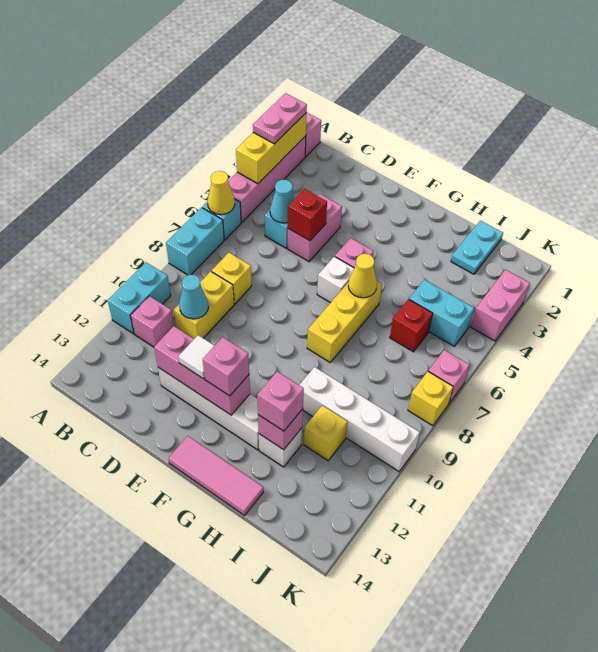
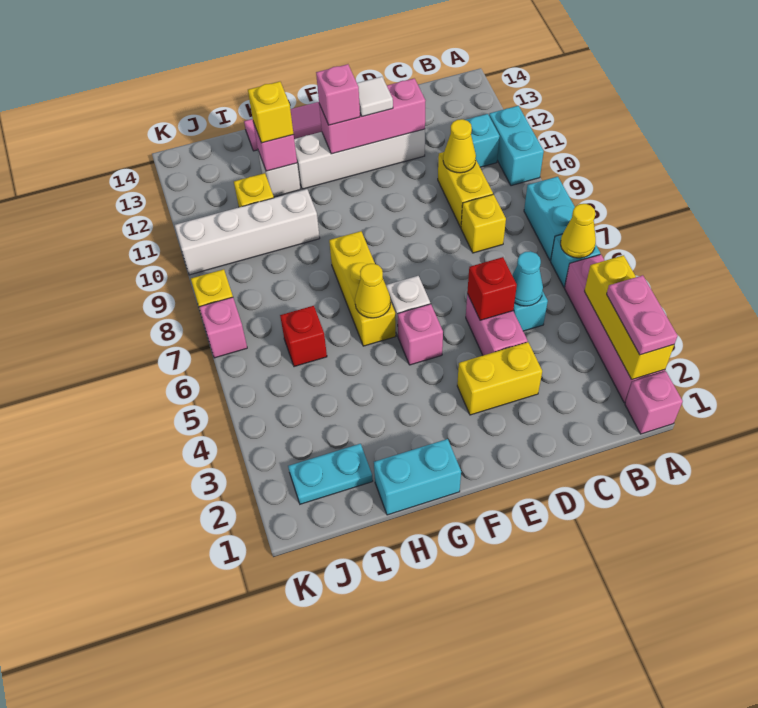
pink brick B11 level 1 -> cyan brick B11 level 1
cyan cone C10 level 2 -> yellow cone C10 level 2
none -> yellow brick D3:E3 level 1
pink brick H12 level 3 -> yellow brick H12 level 3
cyan plate I1:I2 level 1 -> cyan plate I2:J2 level 1
cyan brick I5:J5 level 1 -> cyan brick G1:H1 level 1
pink brick K3:K4 level 1 -> none

